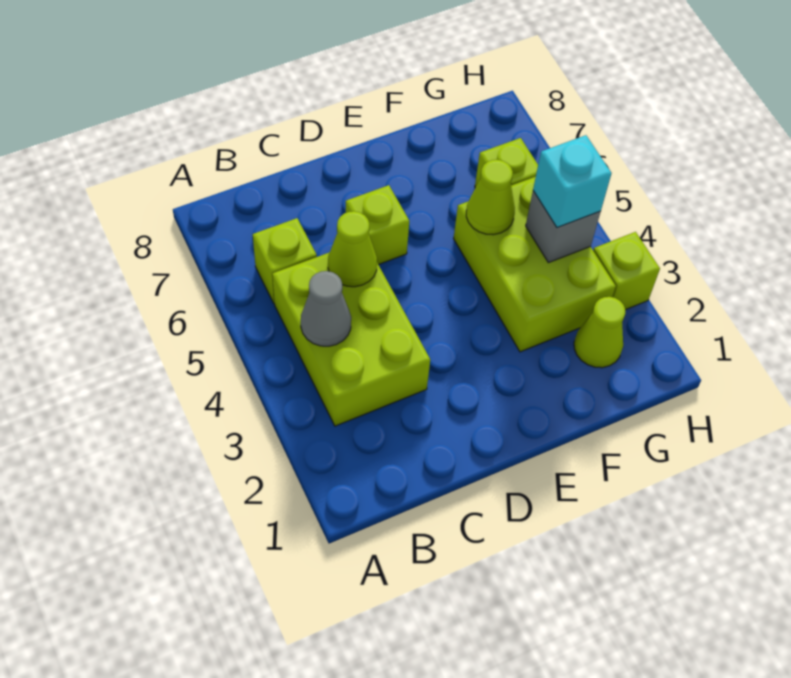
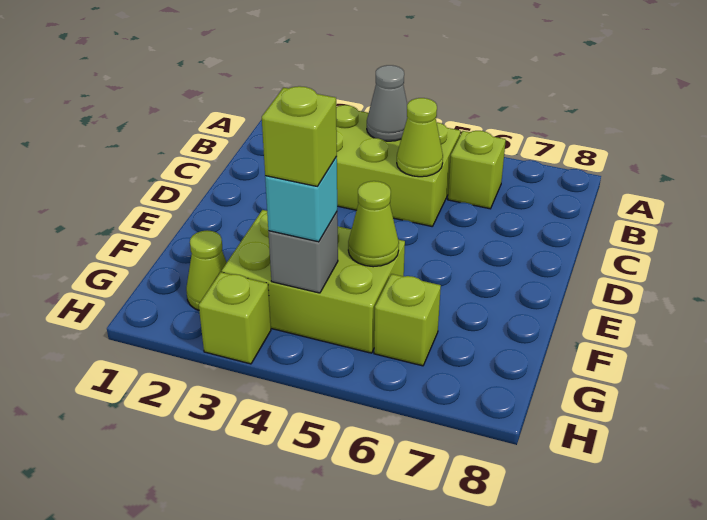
lime brick D6 level 1 -> lime brick G4 level 4

